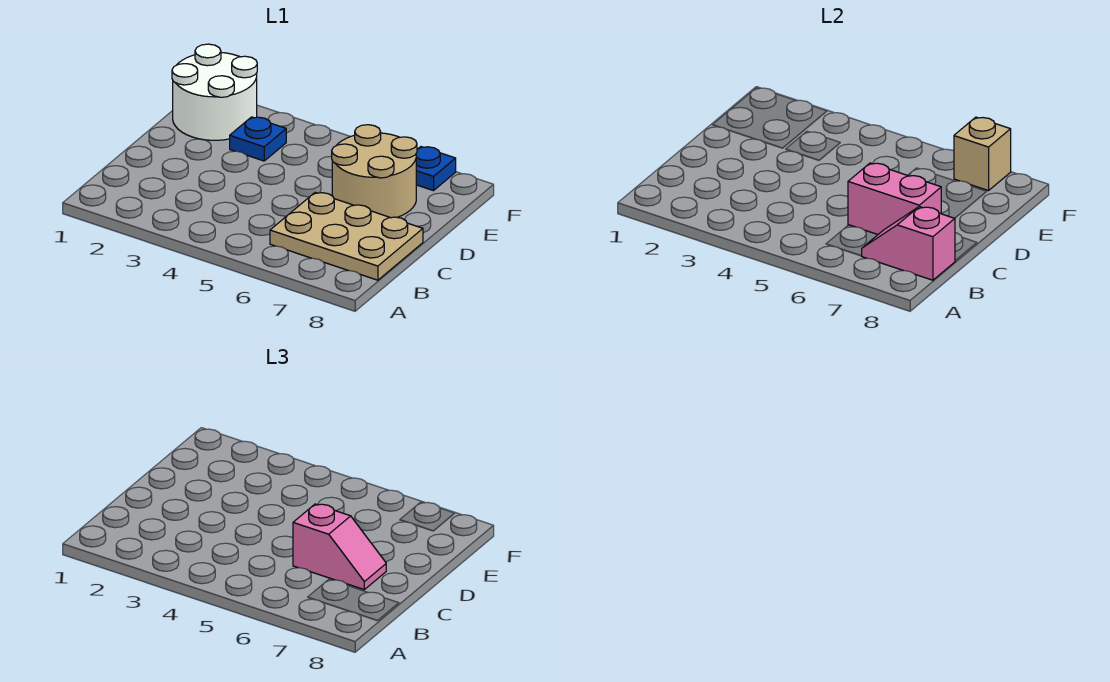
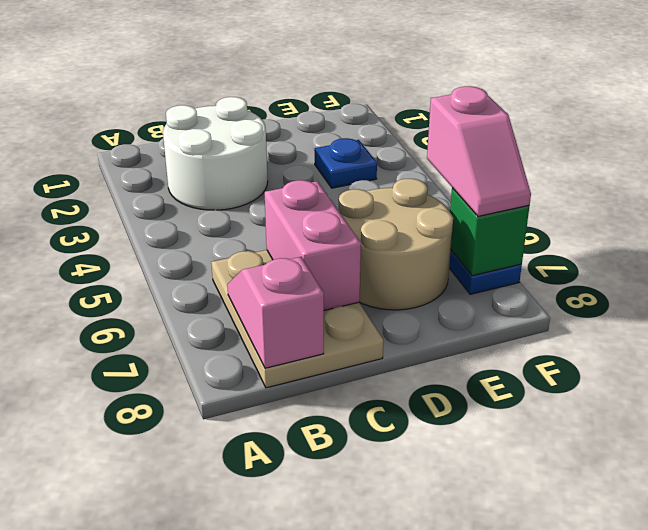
pink slope C6:C7 level 3 top 6 -> pink slope F6:F7 level 3 top 6
white round brick E1:F2 level 1 -> white round brick B2:C3 level 1
tan brick F7 level 2 -> green brick F7 level 2

